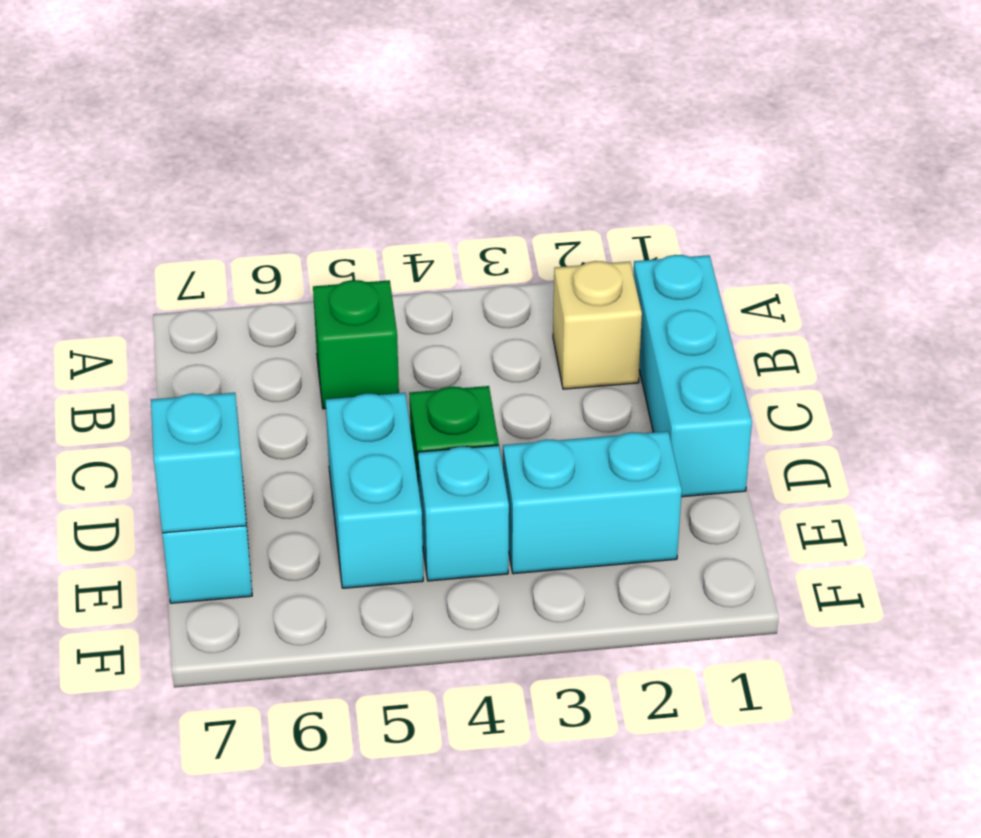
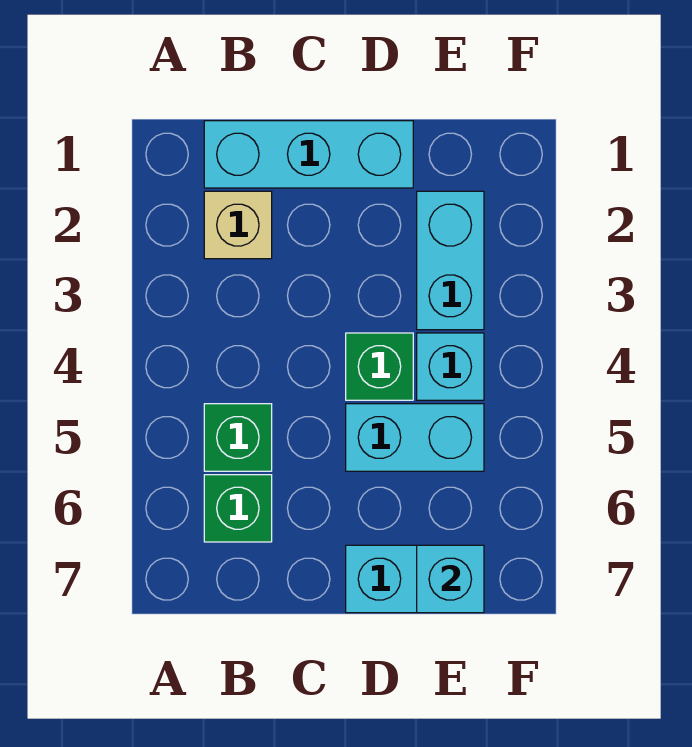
none -> green brick B6 level 1

